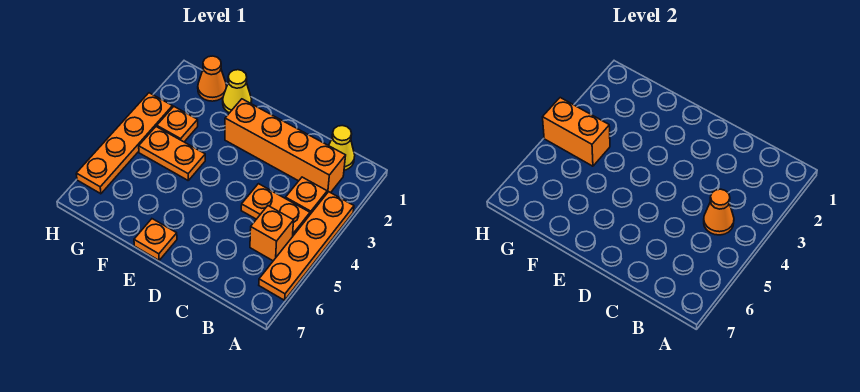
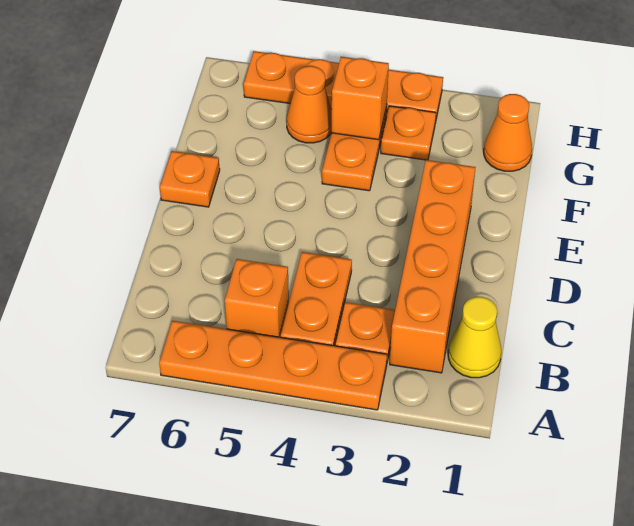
orange cone B4 level 2 -> orange cone G5 level 1
yellow cone F1 level 1 -> none
orange brick G4:H4 level 2 -> orange brick G4 level 2

